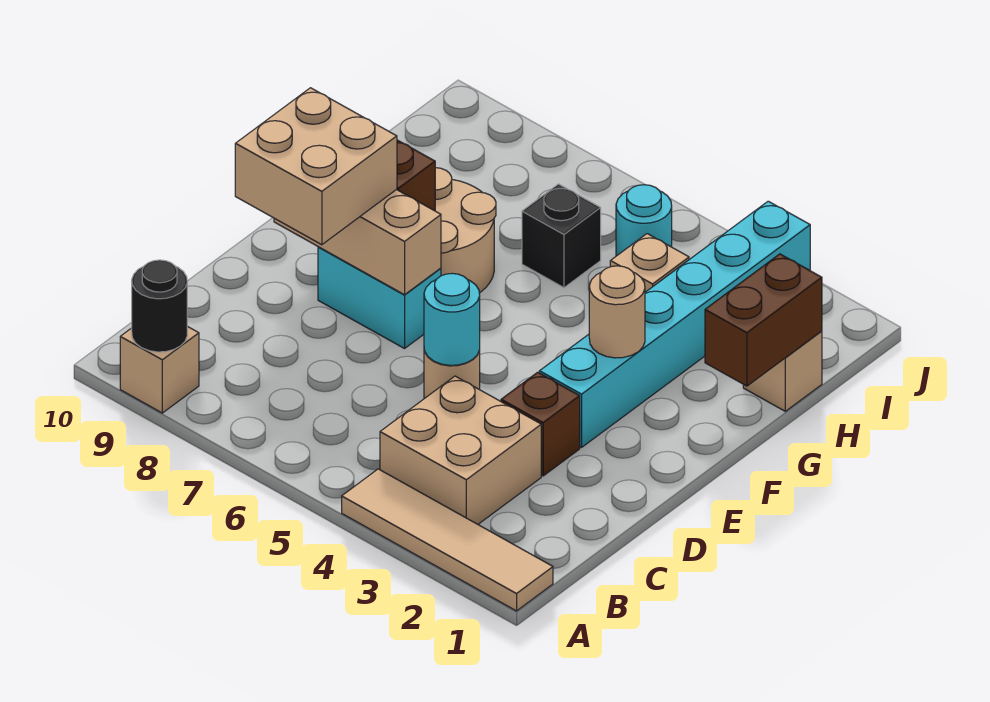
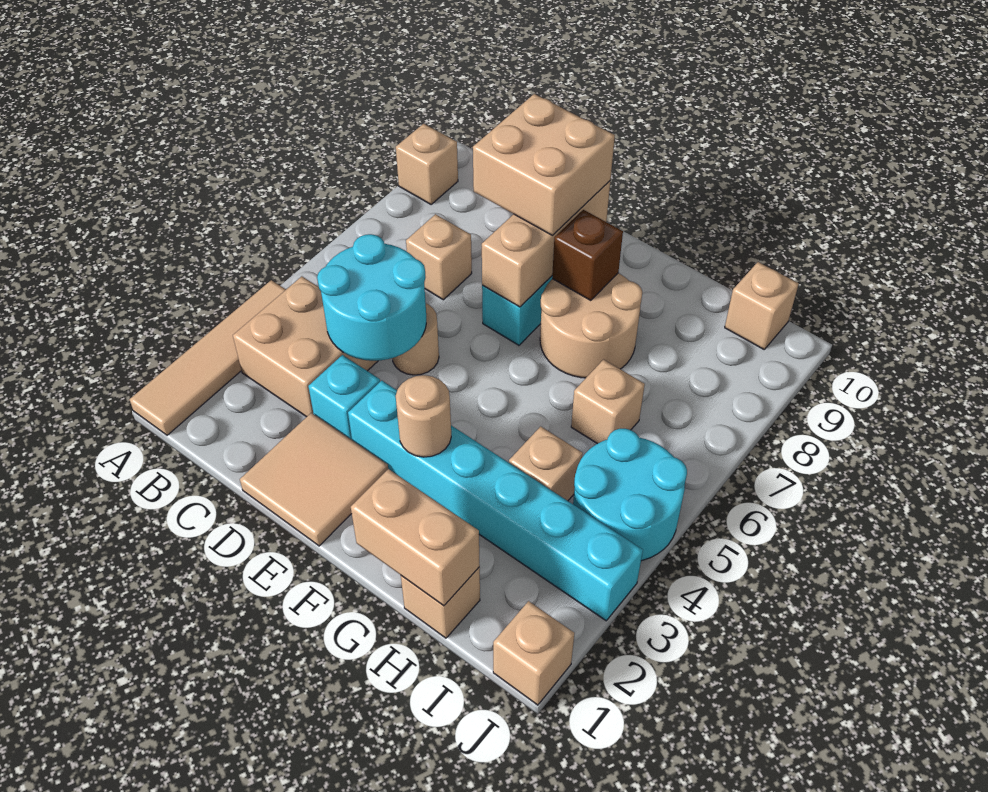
black round brick A9 level 2 -> none
none -> tan brick C7 level 1
none -> tan tile D1:E2 level 1
brown brick D3 level 1 -> cyan brick D3 level 1
cyan round brick D5 level 2 -> cyan round brick C4:D5 level 2
brown brick G1:H1 level 2 -> tan brick G1:H1 level 2
black brick H6 level 1 -> tan brick H6 level 1
cyan round brick I5 level 1 -> cyan round brick I4:J5 level 1
none -> tan brick I10 level 1
none -> tan brick J1 level 1

